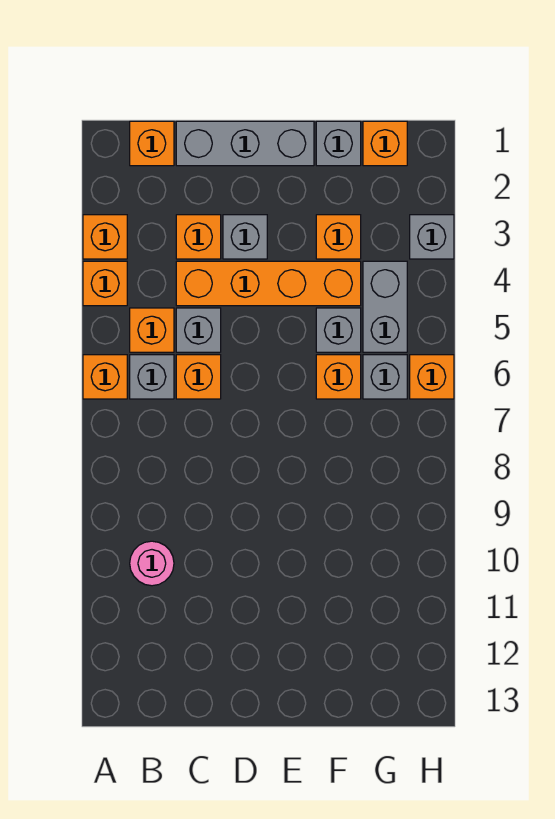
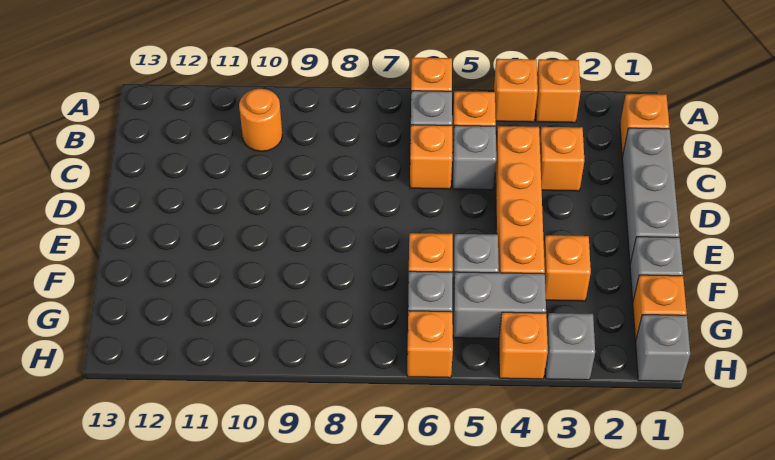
pink round brick B10 level 1 -> orange round brick B10 level 1
grey brick D3 level 1 -> grey brick H1 level 1
none -> orange brick H4 level 1

